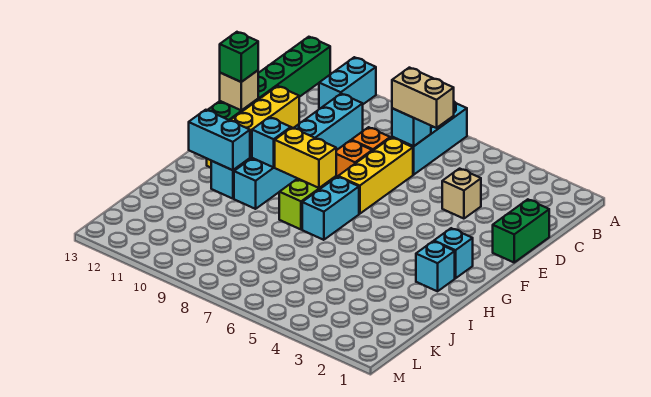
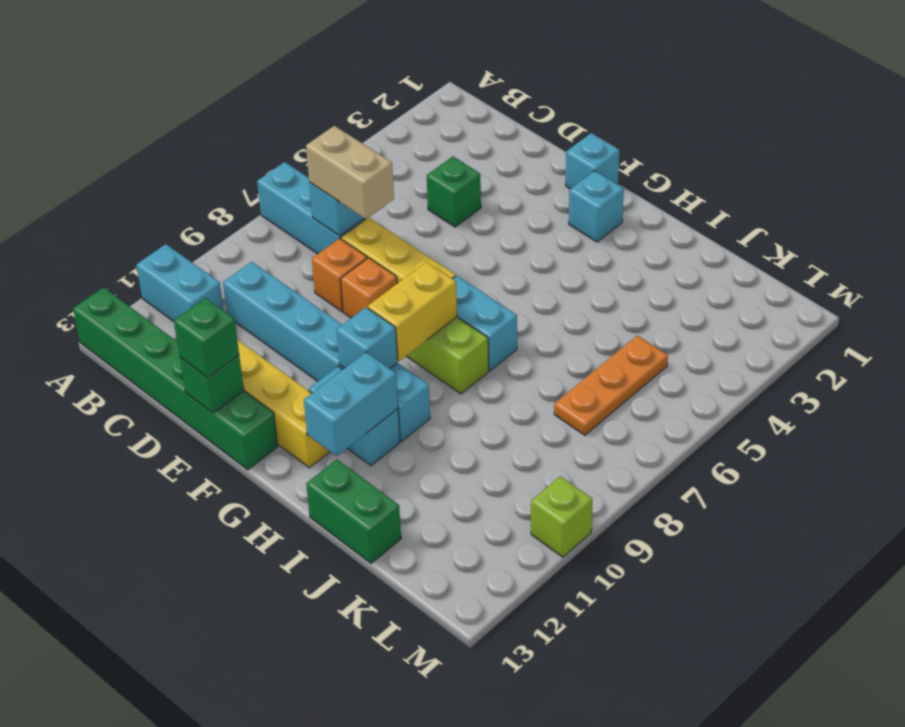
tan brick C6:C7 level 3 -> tan brick C7:D7 level 3
green brick D1:E1 level 1 -> green brick I13:J13 level 1
tan brick D4 level 1 -> green brick D4 level 1
tan brick E13 level 2 -> green brick E13 level 2
cyan brick H2 level 1 -> cyan brick F1 level 1
none -> orange plate K5:K7 level 1
none -> lime brick M10 level 1

